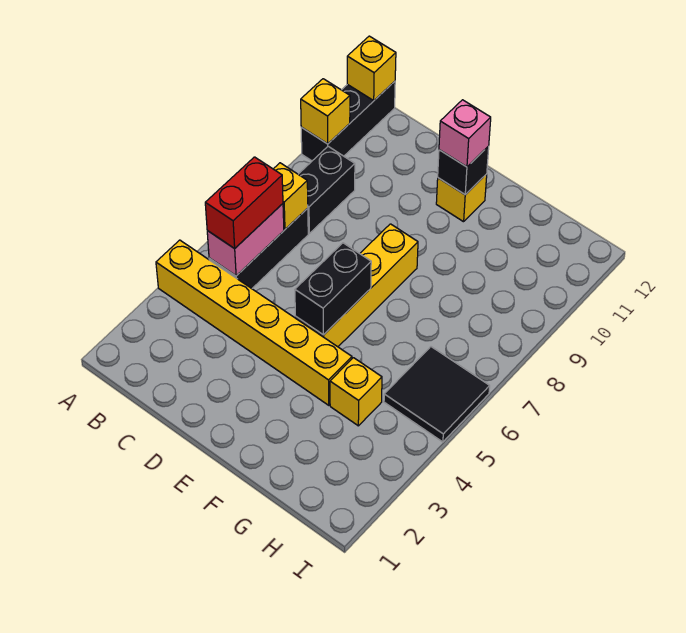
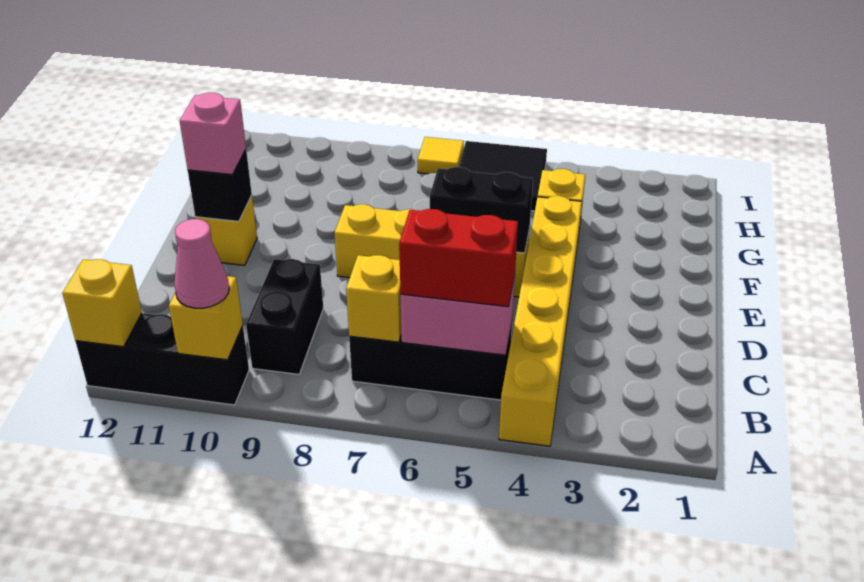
none -> pink cone A10 level 3
black brick B8:B9 level 1 -> black brick B9:C9 level 1
none -> yellow tile I7 level 1

